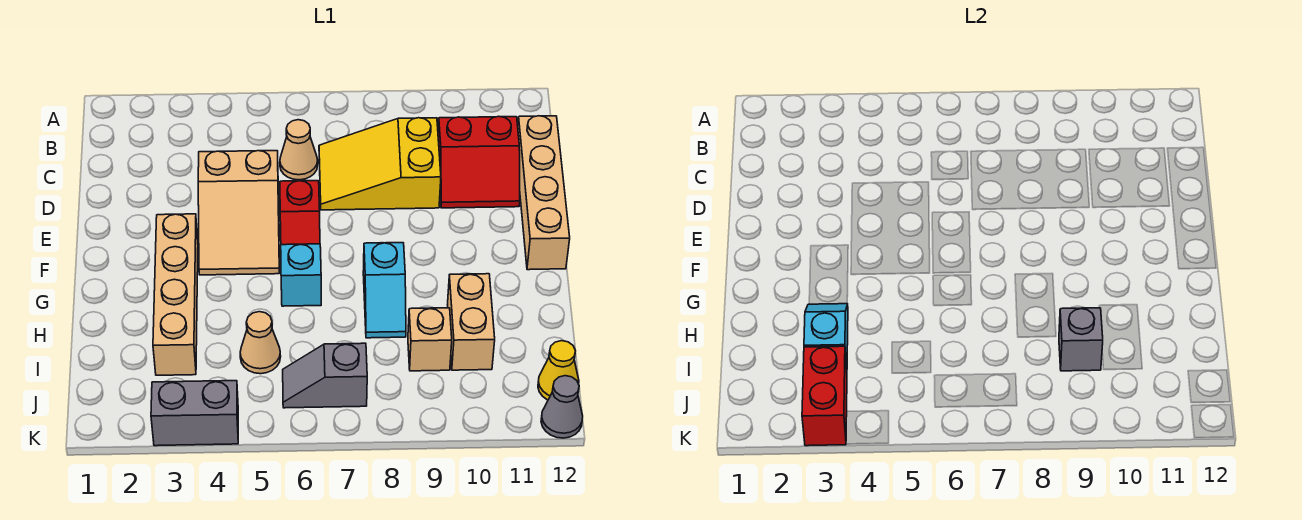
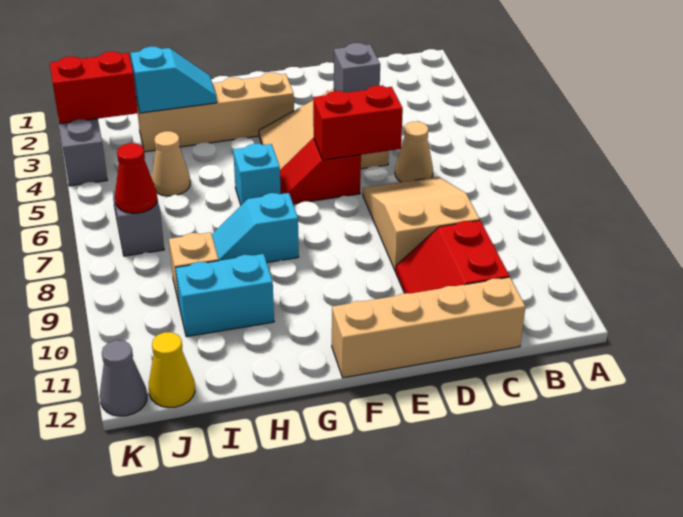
yellow slope C7:D9 level 1 top 9 -> tan slope C7:D9 level 1 top 9
none -> red brick D6:E6 level 2
tan brick H10:I10 level 1 -> cyan brick H10:I10 level 1
grey brick I9 level 2 -> grey brick D4 level 2
none -> red cone J7 level 2

